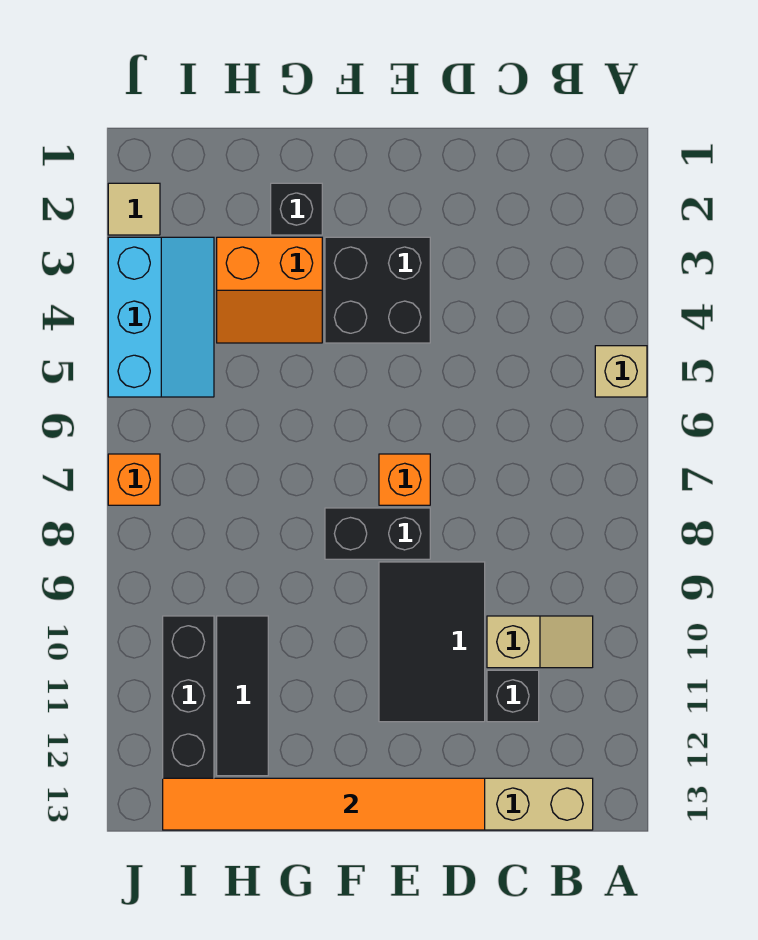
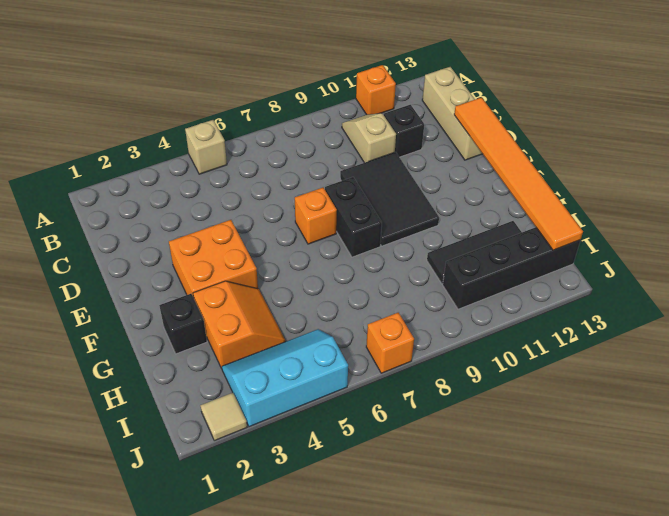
none -> orange brick A11 level 1
black tile D9:E11 level 1 -> black tile D9:F10 level 1
black brick E3:F4 level 1 -> orange brick E3:F4 level 1

